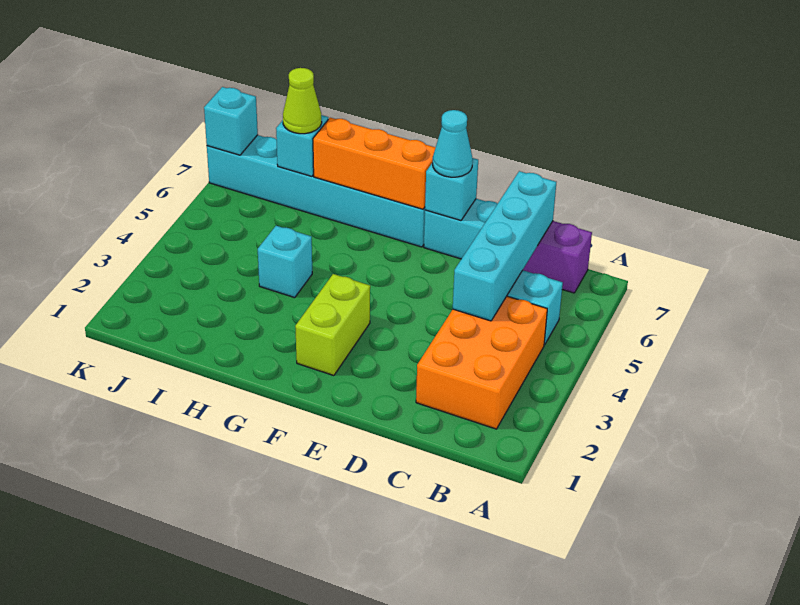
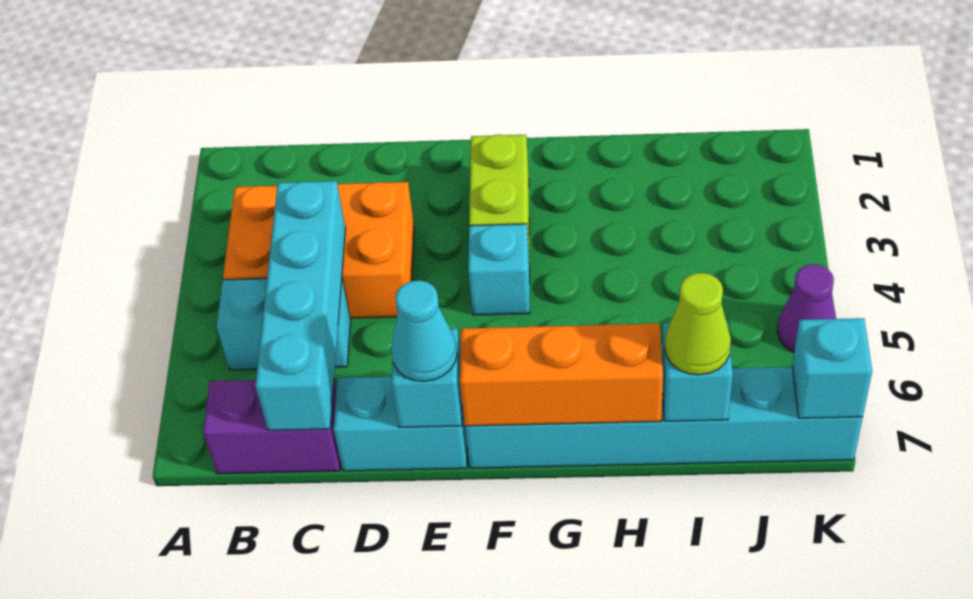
orange brick B2:C4 level 1 -> orange brick B3:D4 level 1
cyan brick H4 level 1 -> cyan brick F4 level 1
none -> purple cone K5 level 1

